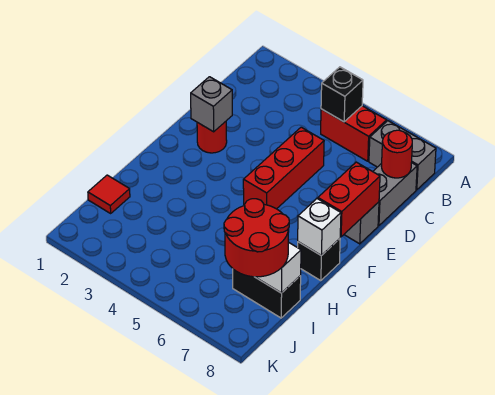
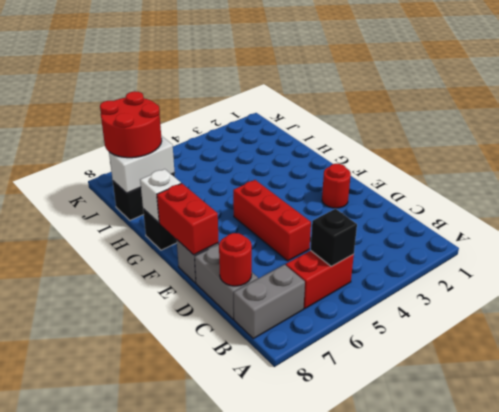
grey brick E2 level 2 -> none
red tile I1 level 1 -> none

